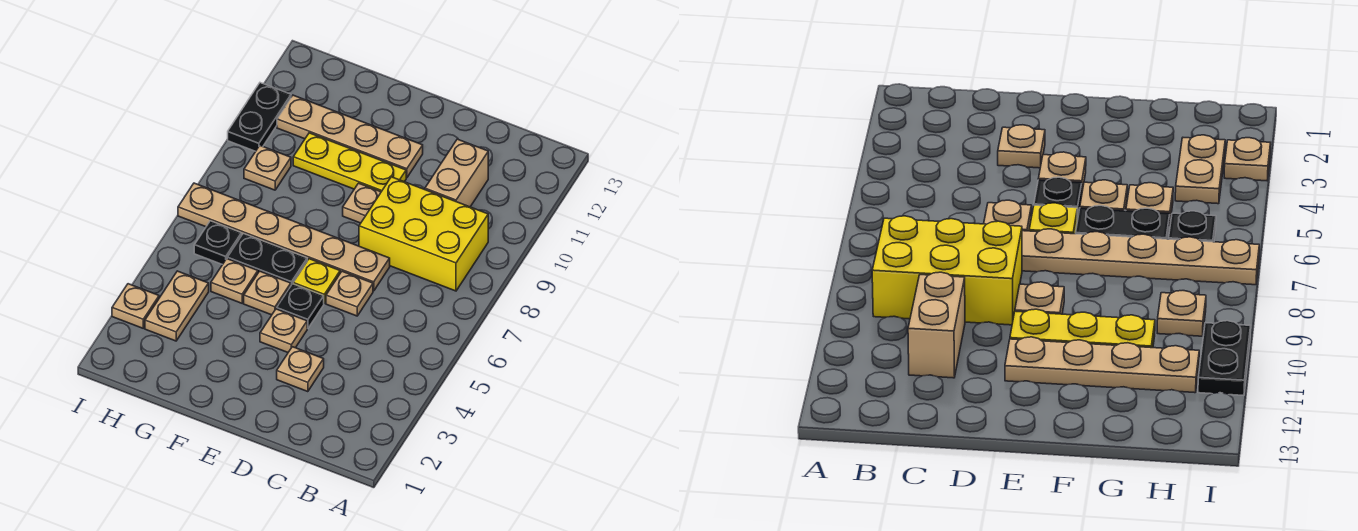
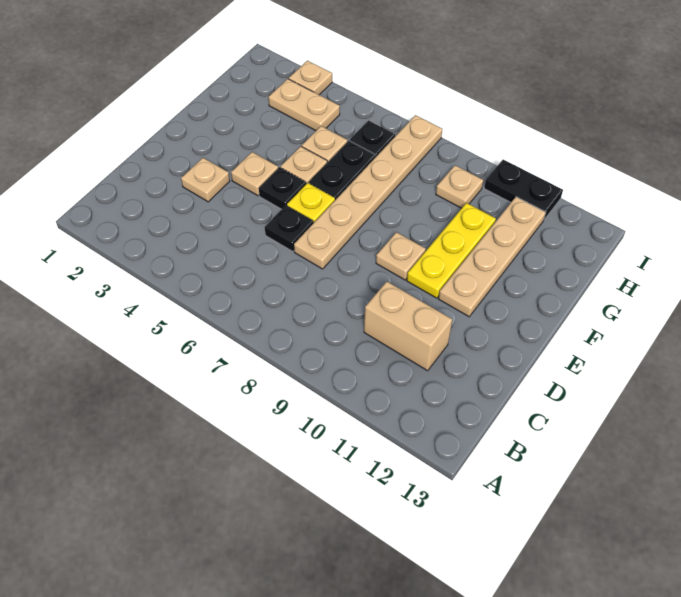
yellow brick B8:D9 level 1 -> none
tan plate D6 level 1 -> black plate D6 level 1

